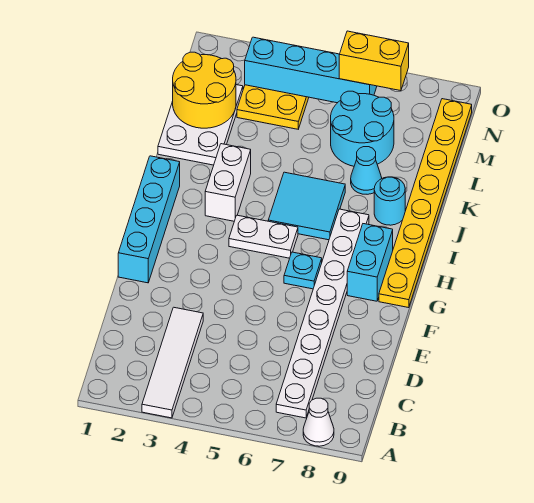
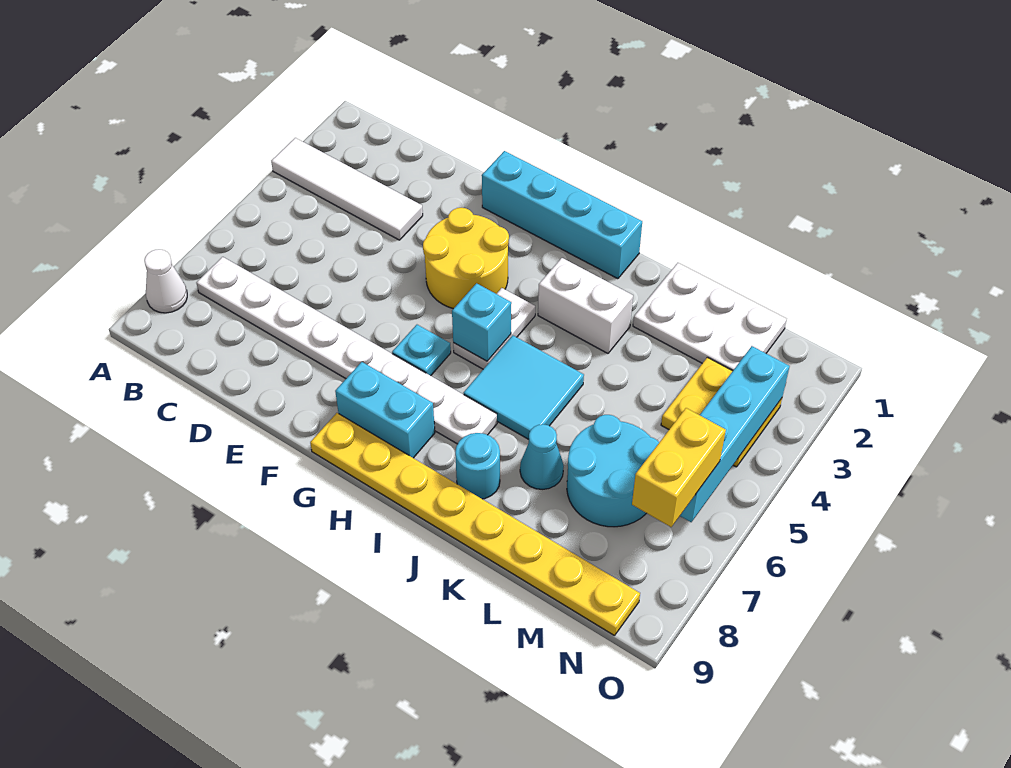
none -> cyan brick H5 level 2
yellow round brick L1:M2 level 2 -> yellow round brick F3:G4 level 1

